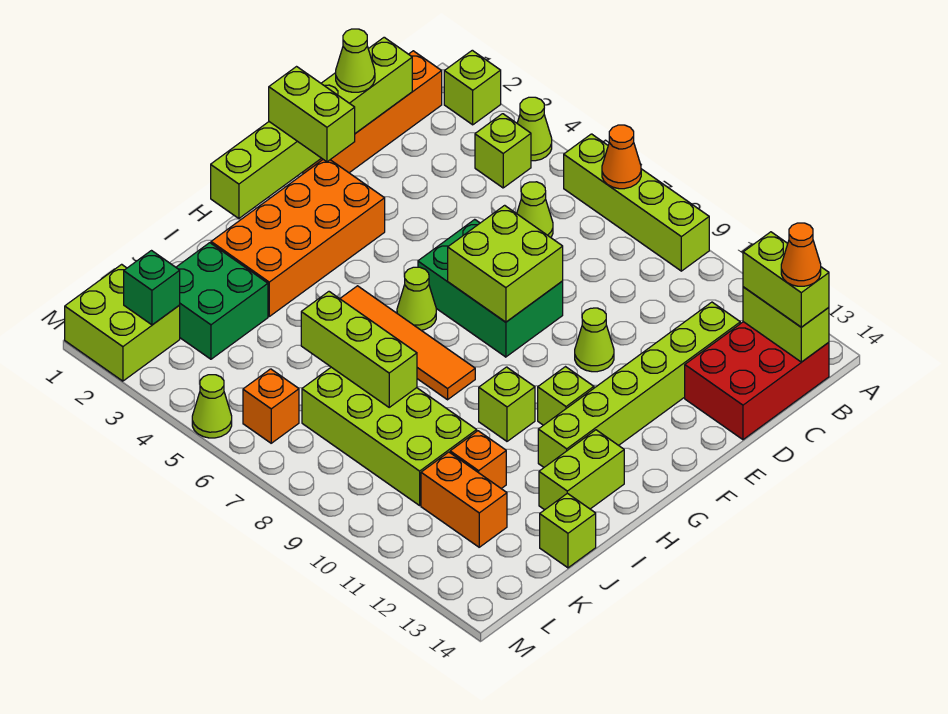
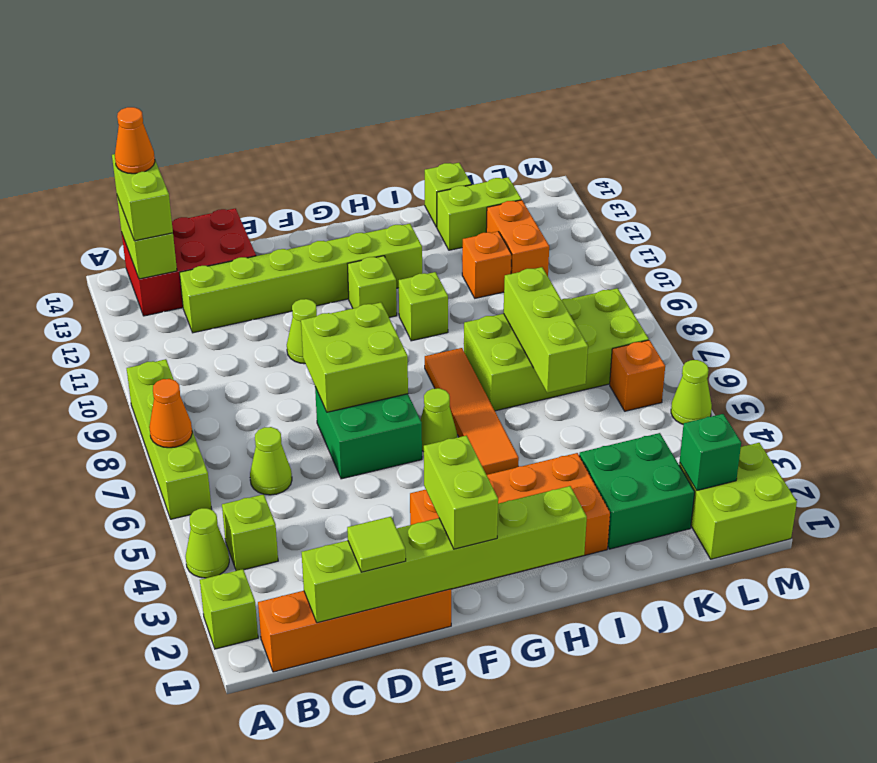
lime cone D1 level 3 -> lime tile D1 level 3
green brick E6:F8 level 1 -> green brick E6:F7 level 1
lime brick H13:I13 level 1 -> lime brick J13:K13 level 1
lime brick J7:K10 level 1 -> lime brick I7:L8 level 1

